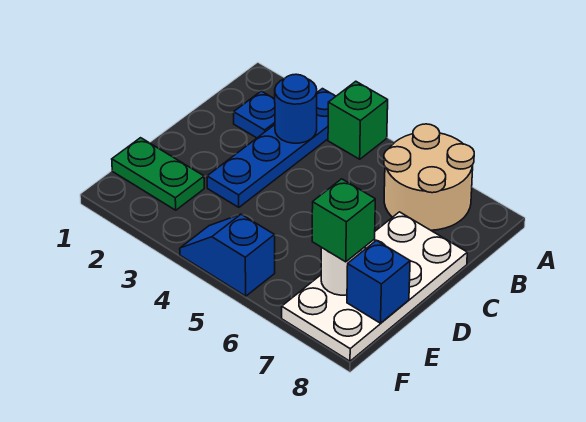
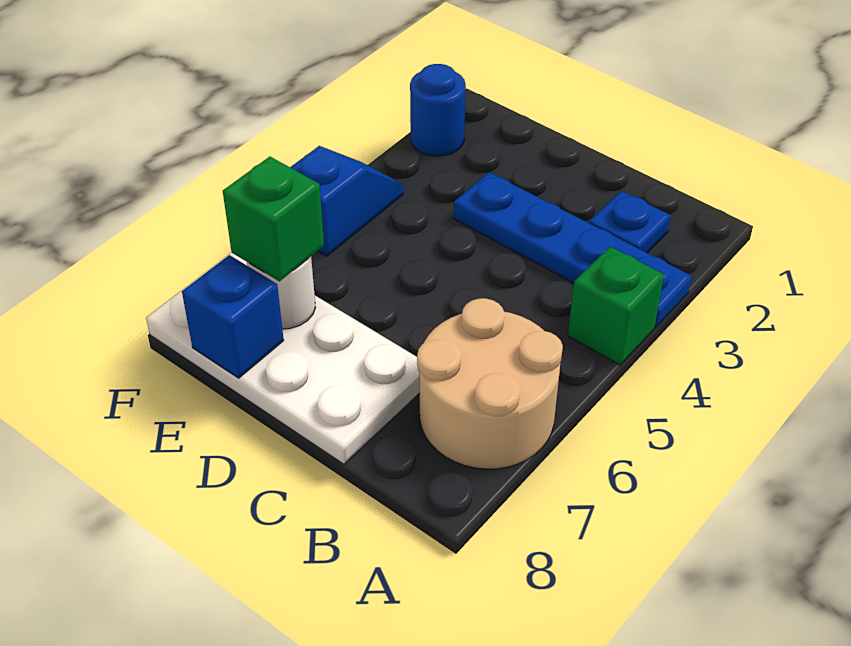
blue round brick B3 level 2 -> blue round brick F2 level 1
green plate E1:E2 level 1 -> none

